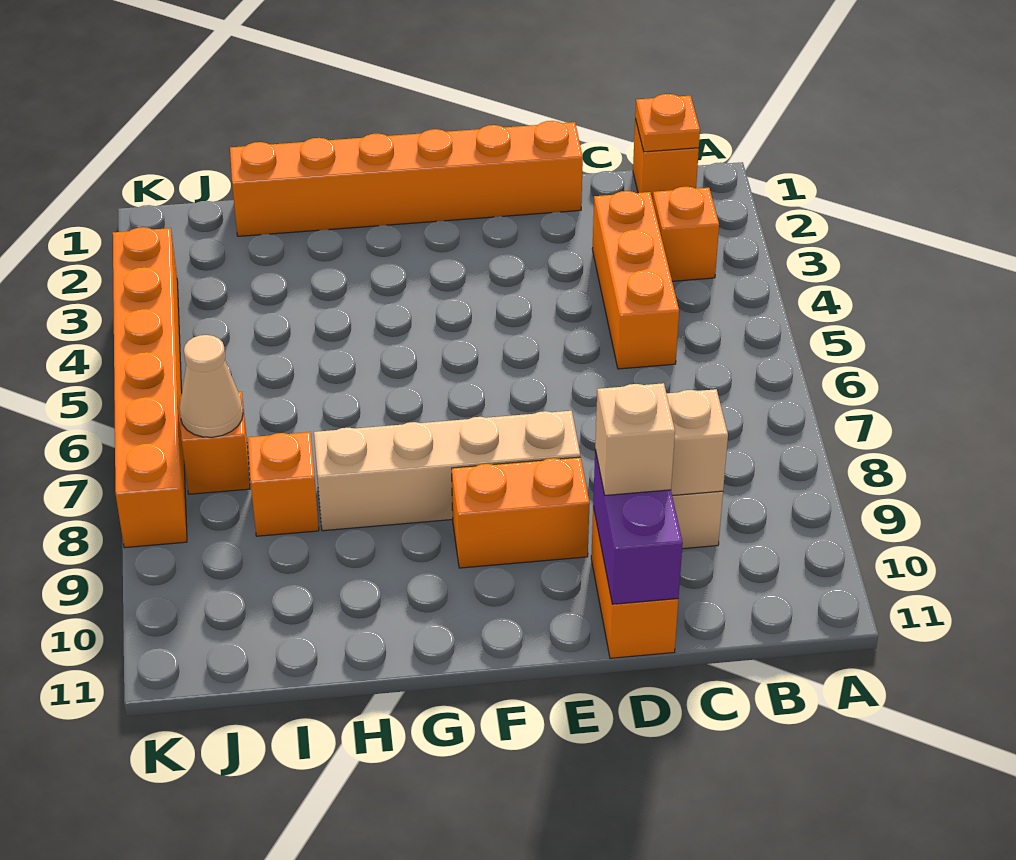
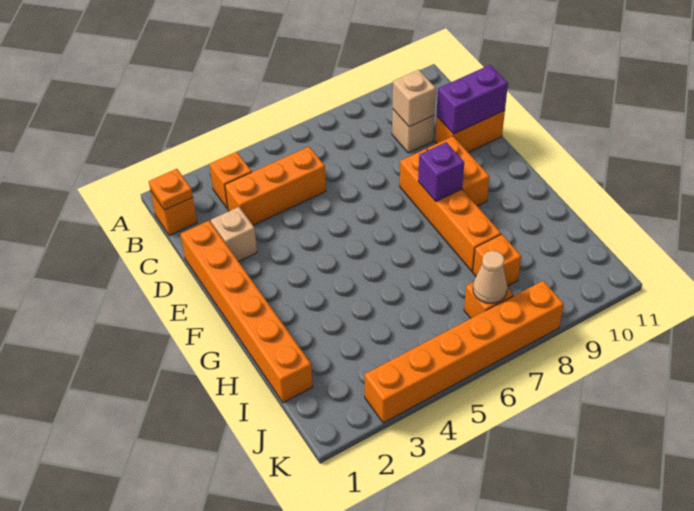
tan brick D10 level 3 -> tan brick D2 level 1
tan brick E8:H8 level 1 -> orange brick E8:H8 level 1
none -> purple brick F8 level 2

